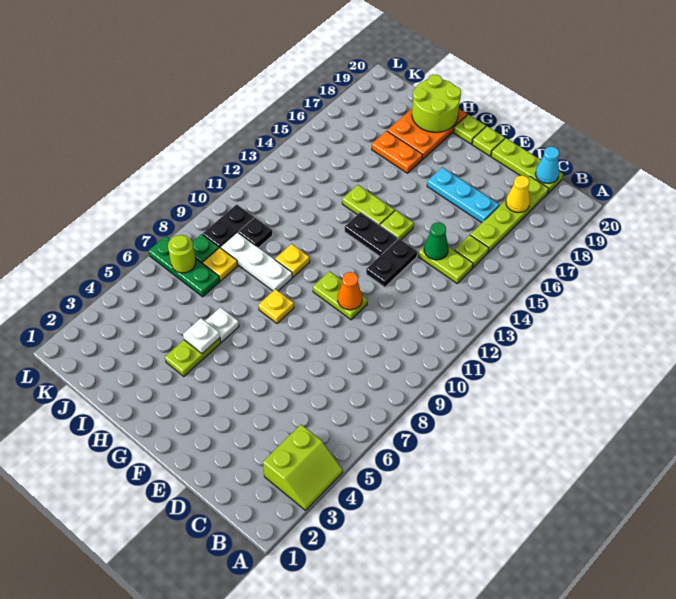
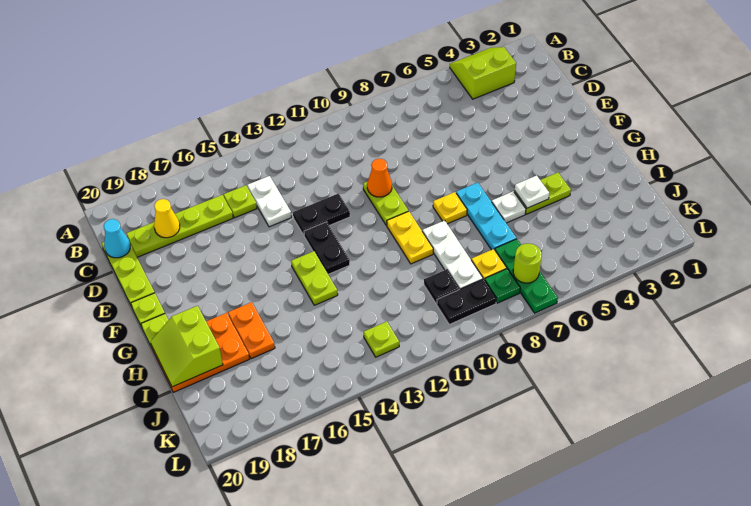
lime plate C14:D14 level 1 -> white plate C14:D14 level 1
green cone D14 level 2 -> none
cyan plate D17:F17 level 1 -> cyan plate G7:I7 level 1
lime plate F14 level 1 -> lime plate K13 level 1
yellow plate H10 level 1 -> yellow plate G10:H10 level 1
lime round brick H19:I20 level 2 -> lime slope H19:I20 level 2 top 19

